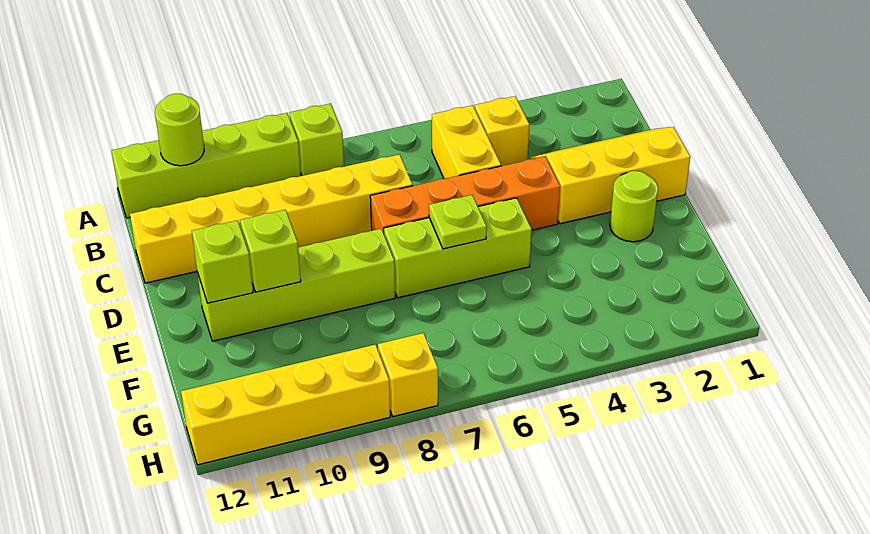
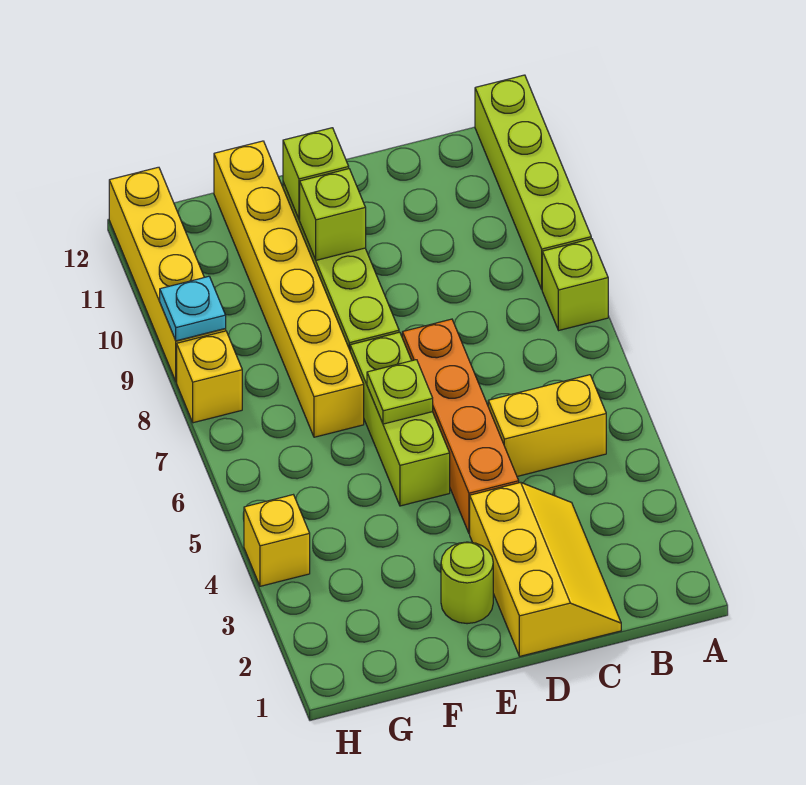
lime round brick A11 level 2 -> none
yellow brick B4 level 1 -> yellow brick H4 level 1
yellow brick C7:C12 level 1 -> yellow brick F7:F12 level 1
none -> cyan plate H9 level 2

